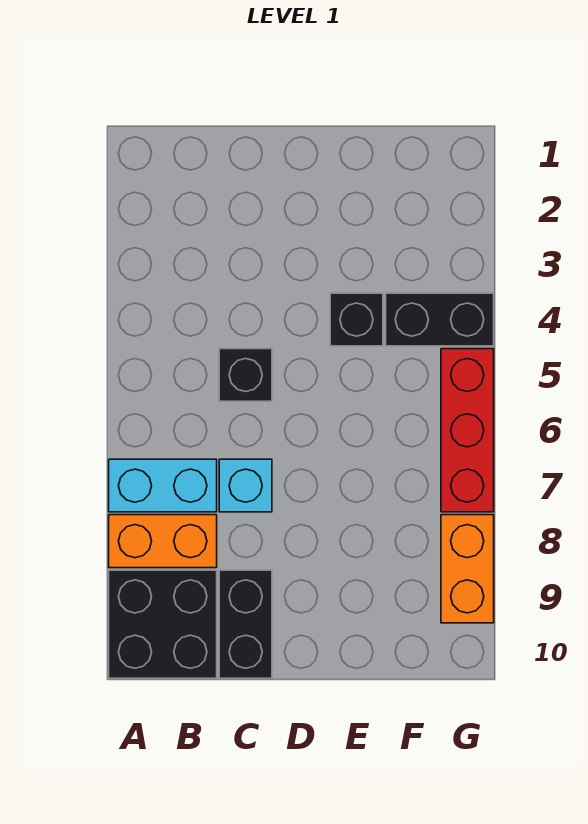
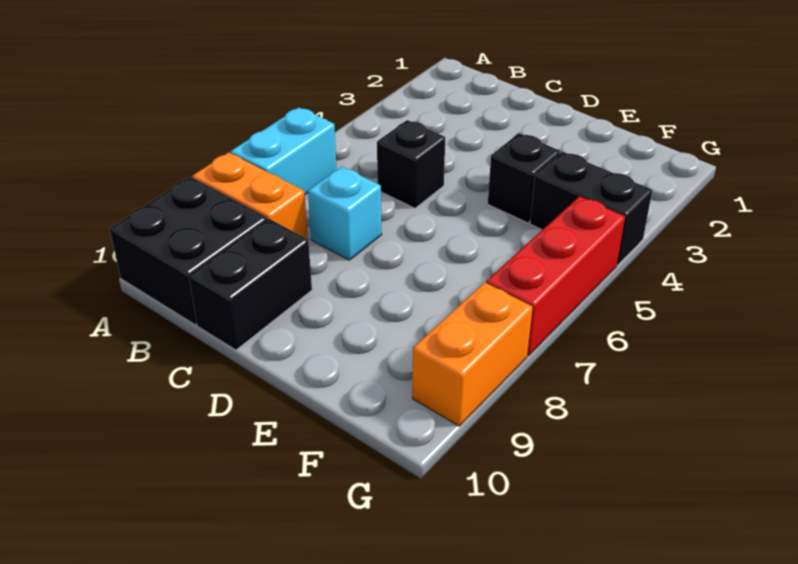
cyan brick A7:B7 level 1 -> cyan brick A6:A7 level 1

